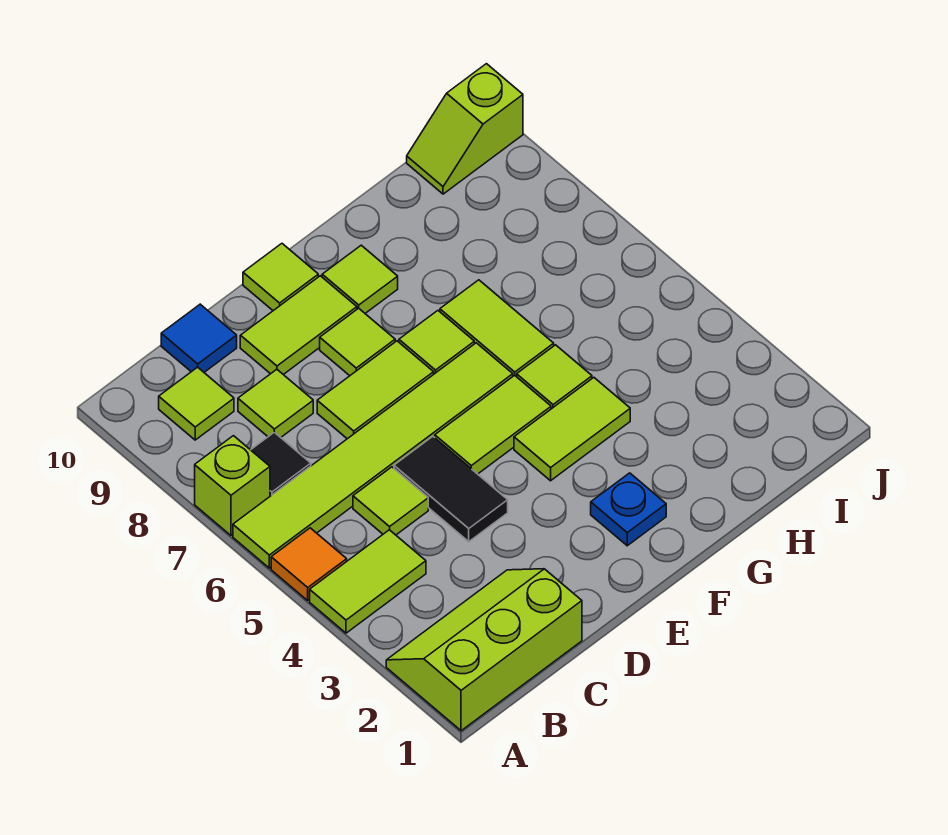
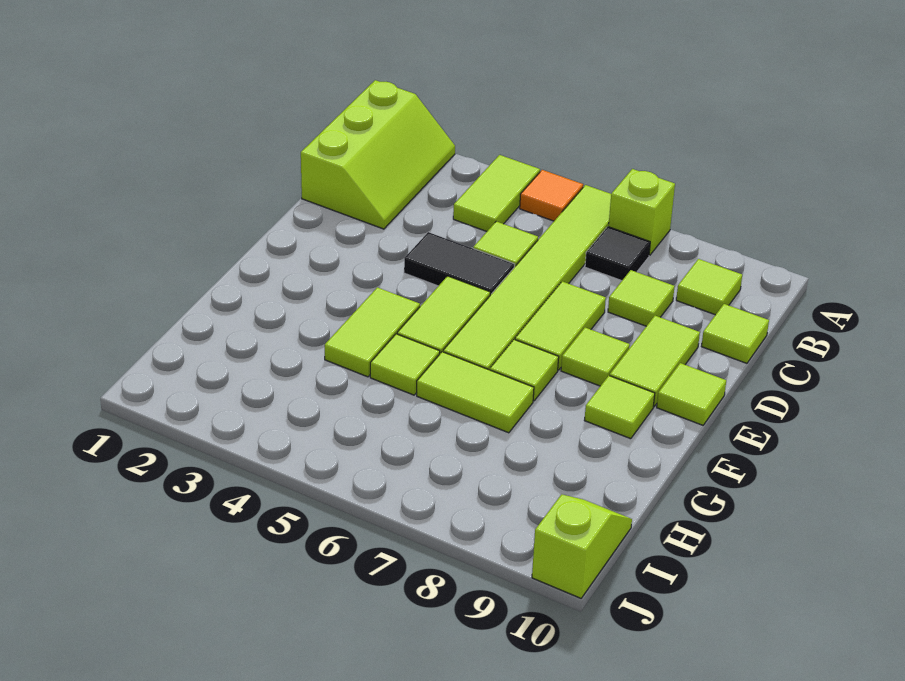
blue tile C10 level 1 -> lime tile C10 level 1
blue plate F2 level 1 -> none

